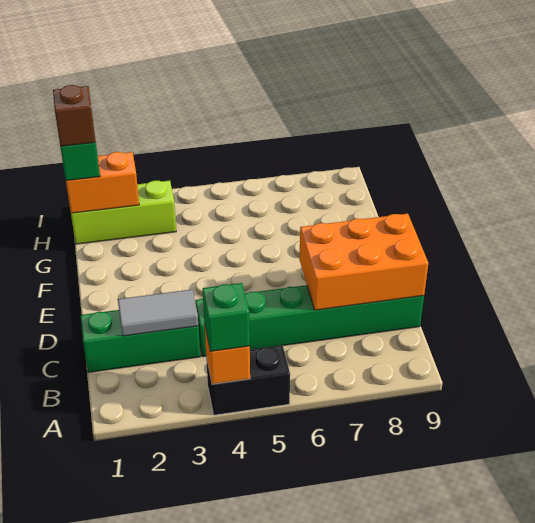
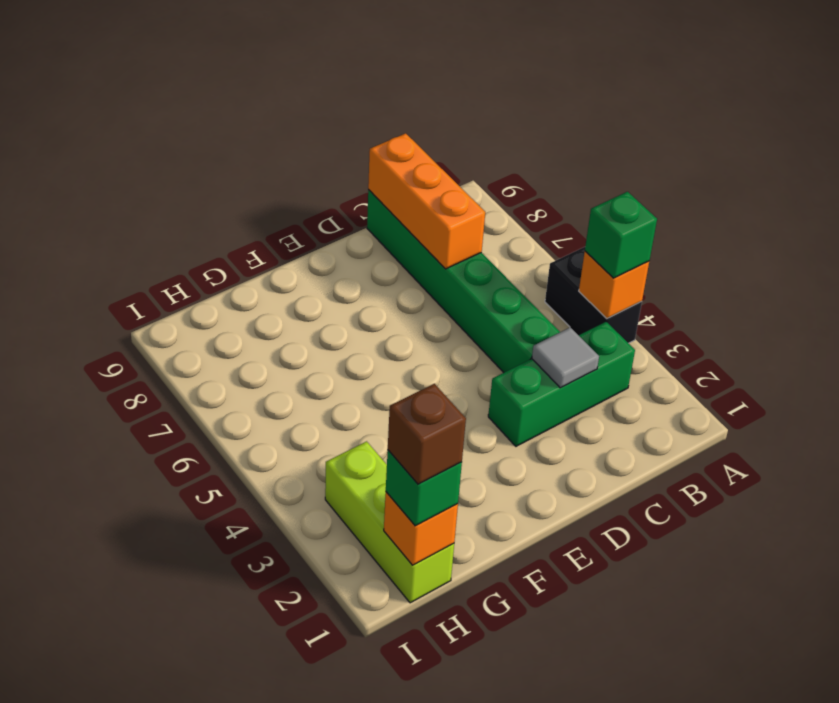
green brick C1:C3 level 1 -> green brick B3:D3 level 1
grey tile C2:C3 level 2 -> grey tile C3 level 2
orange brick C7:D9 level 2 -> orange brick C7:C9 level 2
orange brick H1:H2 level 2 -> orange brick H1 level 2

